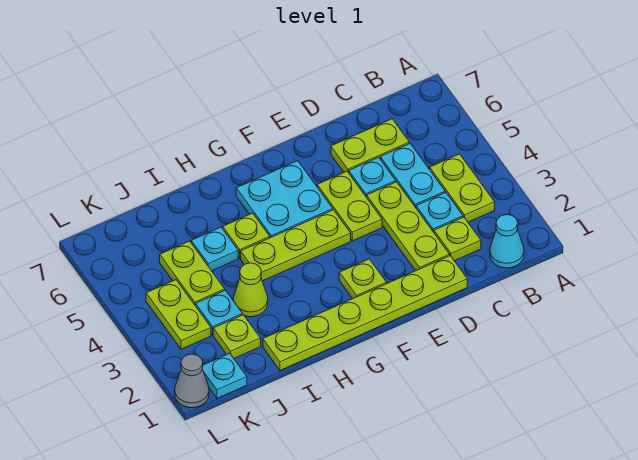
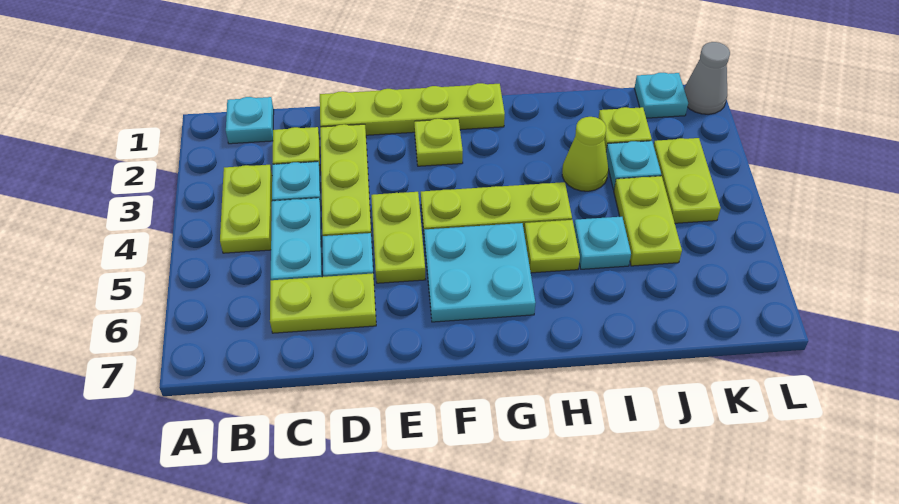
cyan cone B1 level 1 -> cyan plate B1 level 1
lime plate D1:I1 level 1 -> lime plate D1:G1 level 1

